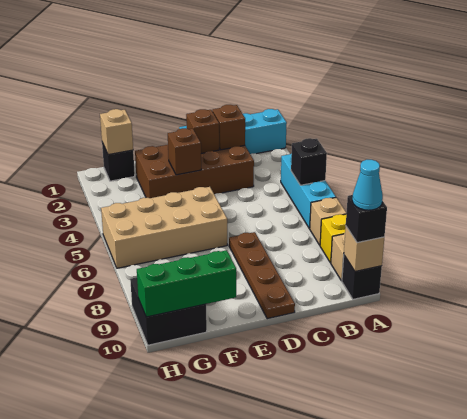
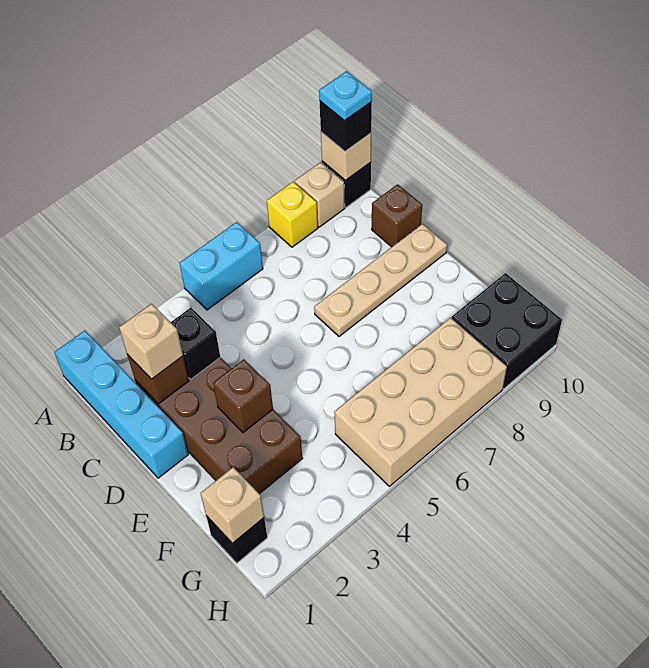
cyan brick A4:A6 level 1 -> cyan brick A5:A6 level 1
black brick A5 level 2 -> black brick C3 level 2
tan brick A7 level 1 -> tan brick C2 level 3
cyan cone A10 level 4 -> cyan plate A10 level 4
brown brick D2 level 2 -> brown brick C10 level 1
brown plate D7:D10 level 1 -> tan plate D7:D10 level 1
tan brick E5:H6 level 1 -> tan brick G5:H8 level 1
green brick F10:H10 level 2 -> none

